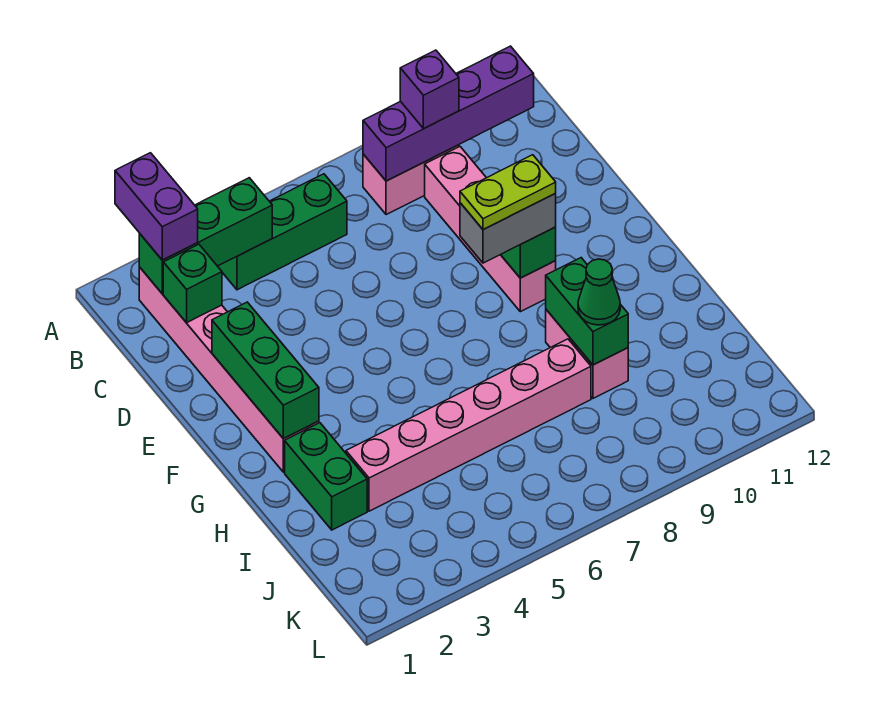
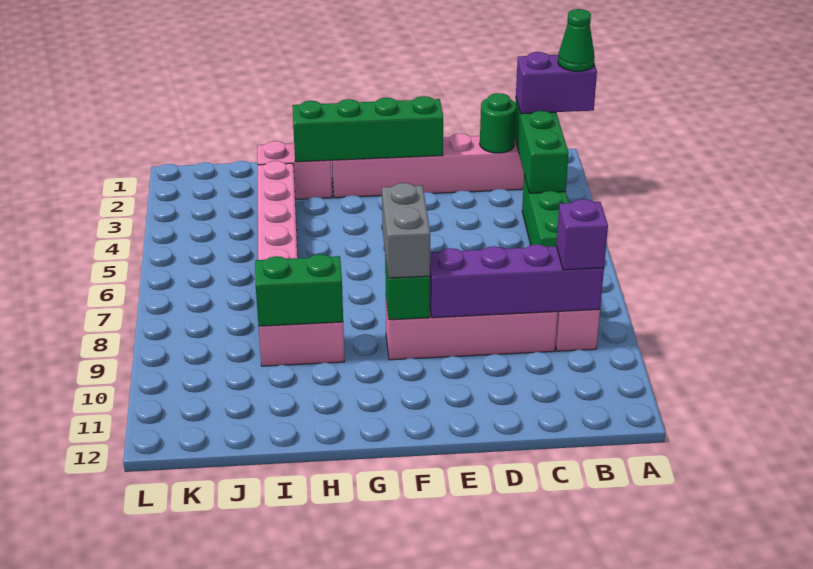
purple brick B8:B11 level 2 -> purple brick B9:E9 level 2
green brick C2 level 2 -> green round brick C2 level 2
green brick E2:G2 level 2 -> green brick E2:H2 level 2
lime plate F8:F9 level 4 -> none
green brick H2:I2 level 1 -> pink brick H2:I2 level 1
green cone I9 level 3 -> green cone A2 level 4

